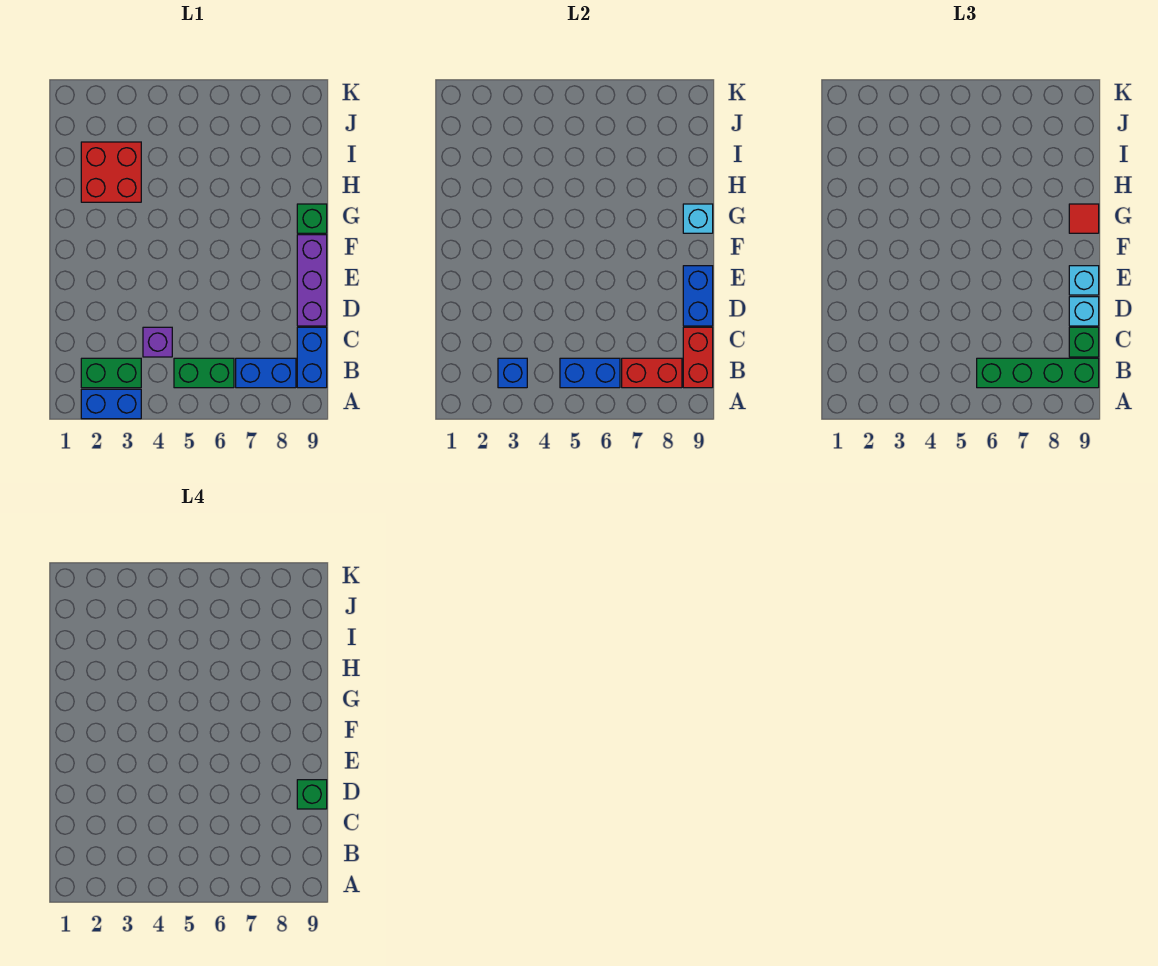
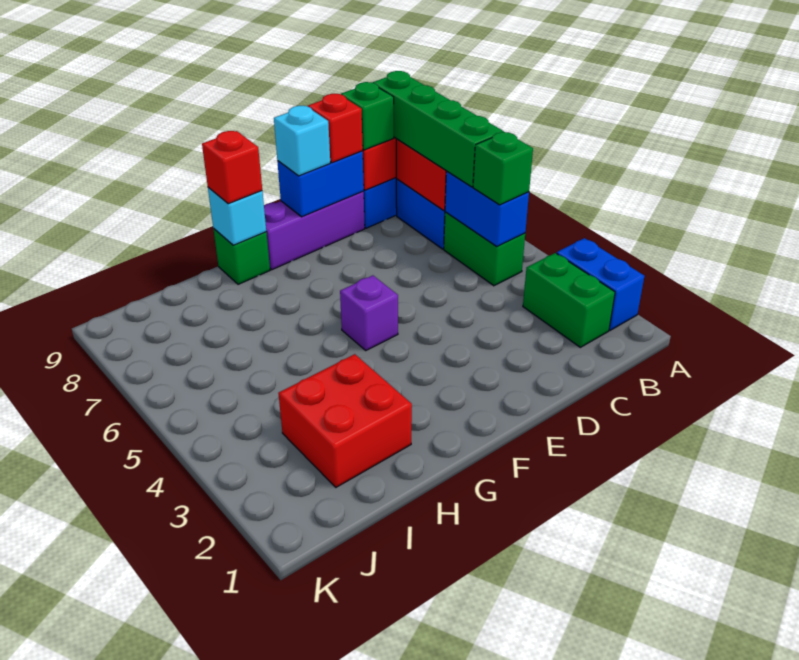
blue brick B3 level 2 -> none
purple brick C4 level 1 -> purple brick F5 level 1
cyan brick D9 level 3 -> red brick D9 level 3
green brick D9 level 4 -> green brick B5 level 3
red tile G9 level 3 -> red brick G9 level 3

